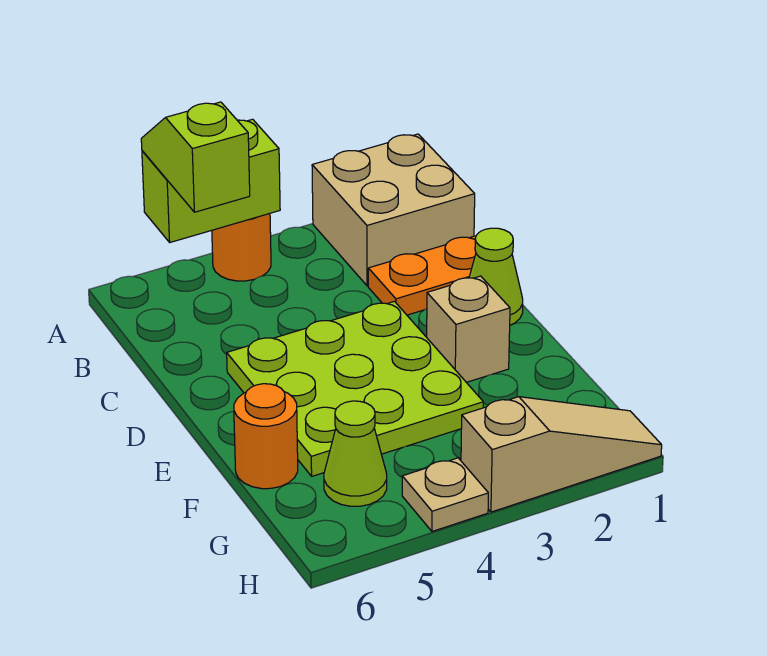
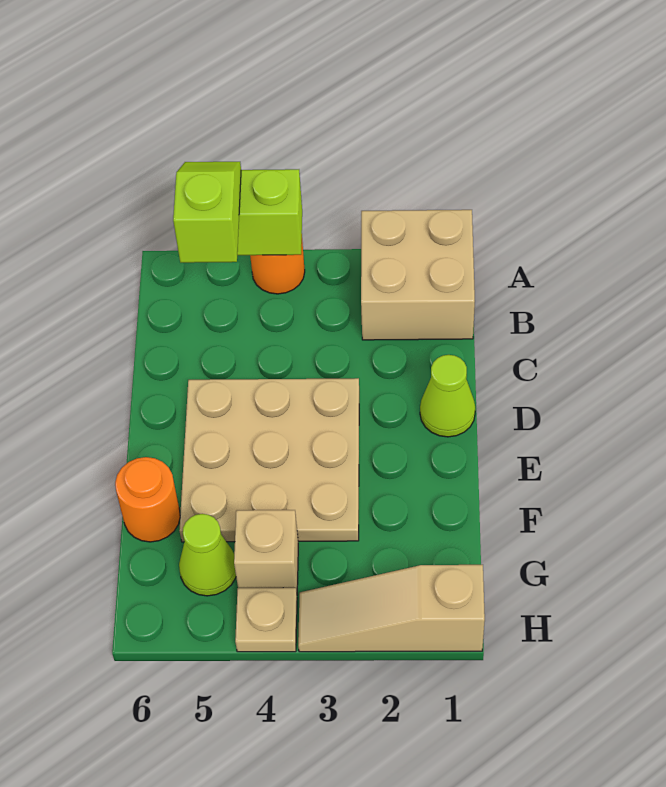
orange plate C1:C2 level 1 -> none
lime plate D3:F5 level 1 -> tan plate D3:F5 level 1
tan brick E2 level 1 -> tan brick G4 level 1
tan slope H1:H3 level 1 top 3 -> tan slope H1:H3 level 1 top 1

